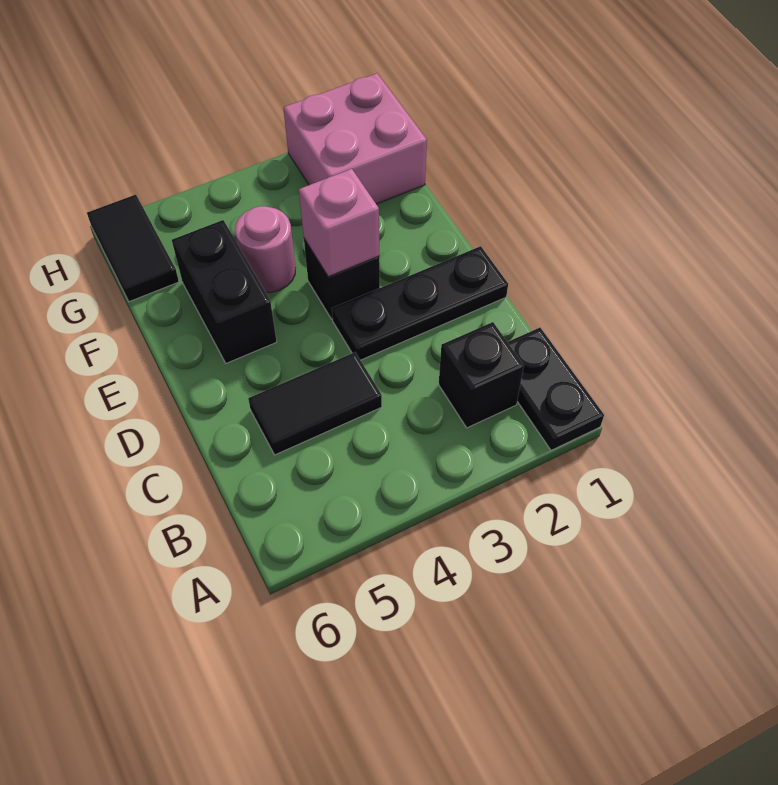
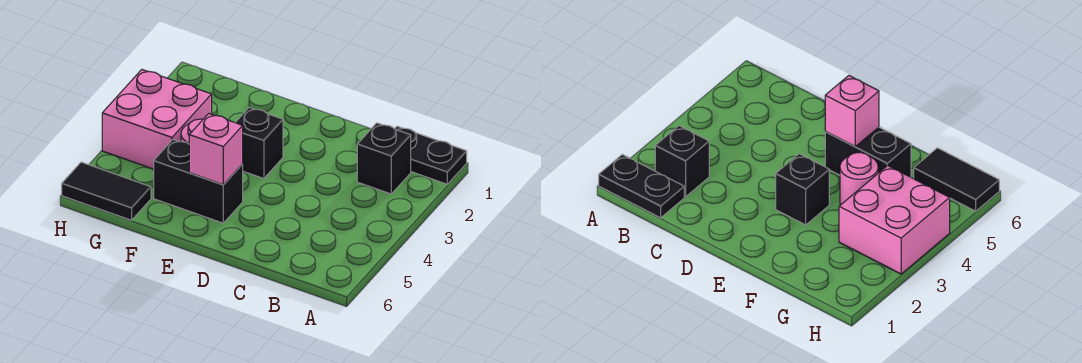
black tile C4:C5 level 1 -> none
black plate D1:D3 level 1 -> none
pink brick E3 level 2 -> pink brick E5 level 2
pink brick G1:H2 level 1 -> pink brick G3:H4 level 1

